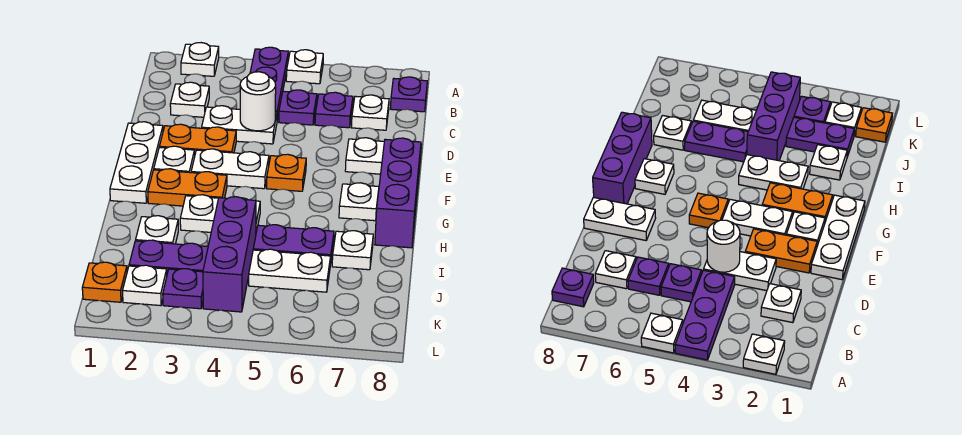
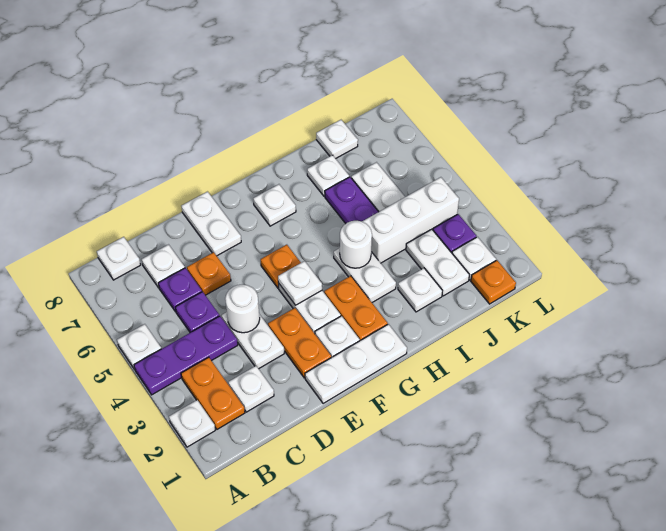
none -> orange plate B2:B3 level 1
purple plate B8 level 1 -> white plate B8 level 1
none -> orange plate D6 level 1
none -> white plate F4 level 2
purple brick F8:H8 level 1 -> none
none -> white round brick H4 level 2
purple brick I4:K4 level 1 -> white brick I4:K4 level 1
purple plate J2:J3 level 1 -> white plate J2:J3 level 1
none -> white plate J8 level 1

